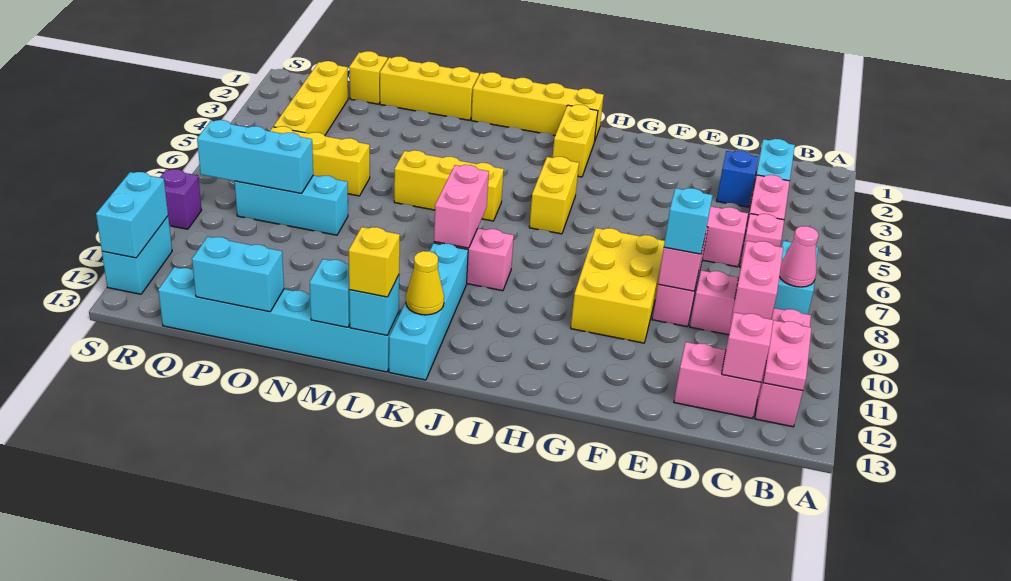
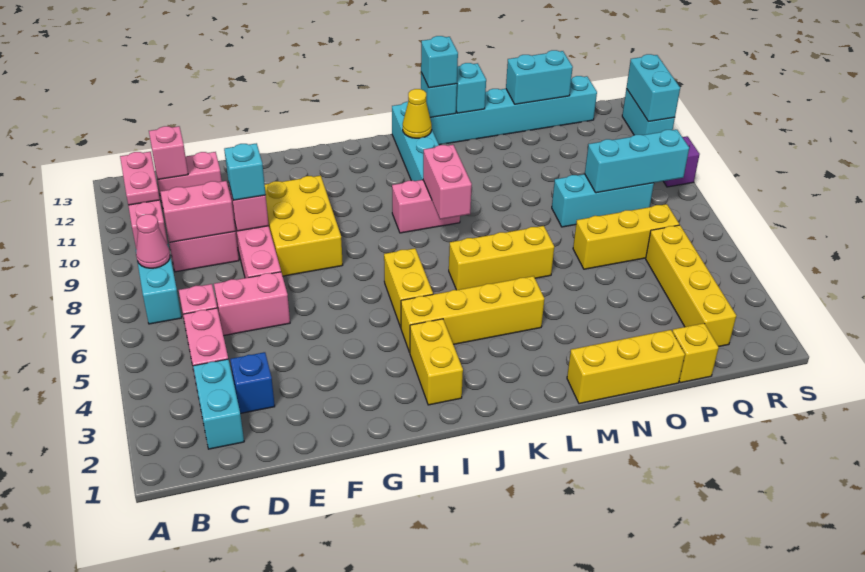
pink brick C9:C10 level 2 -> pink brick C9:D9 level 2
yellow brick I1:L1 level 1 -> yellow brick I4:L4 level 1
yellow brick L13 level 3 -> cyan brick L13 level 3

